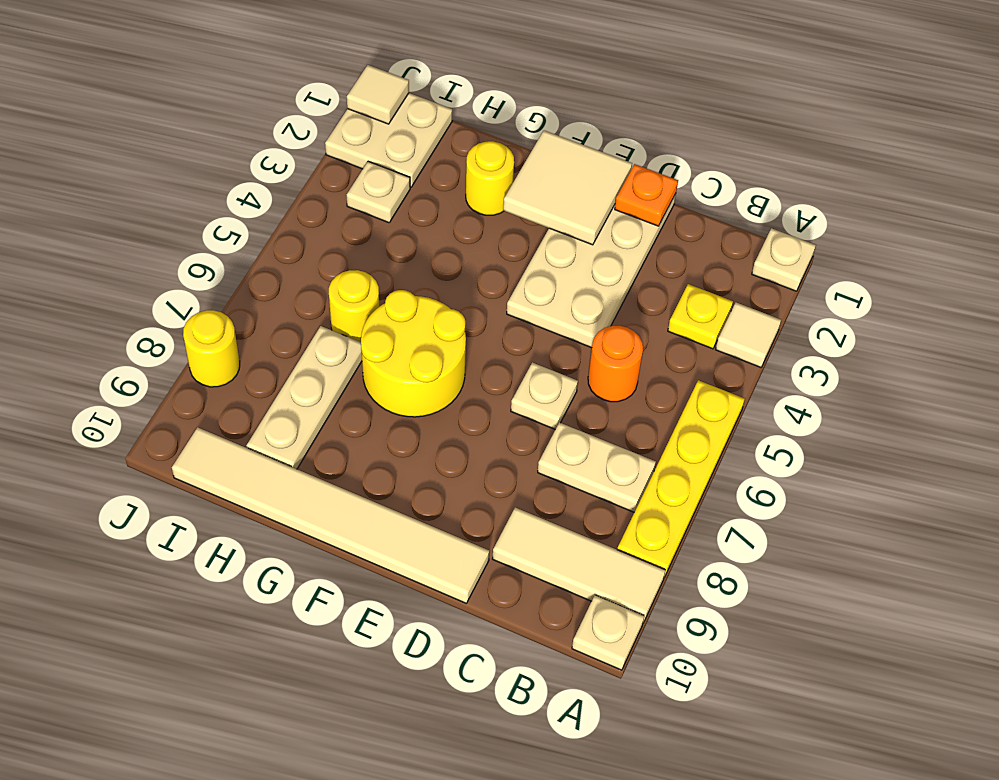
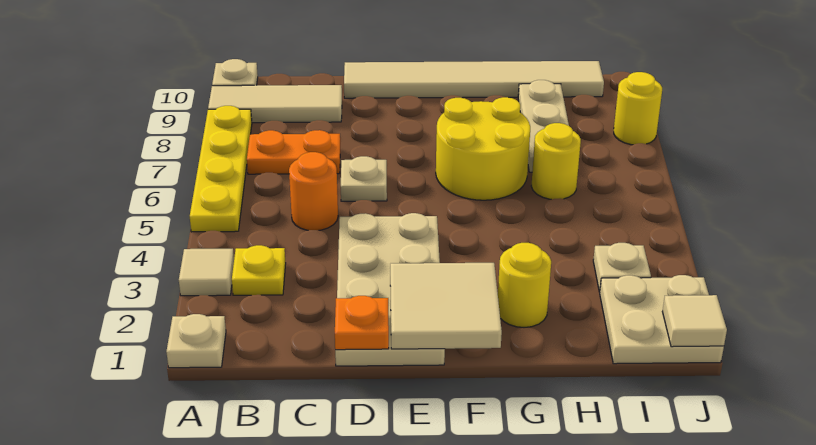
tan plate B7:C7 level 1 -> orange plate B7:C7 level 1

